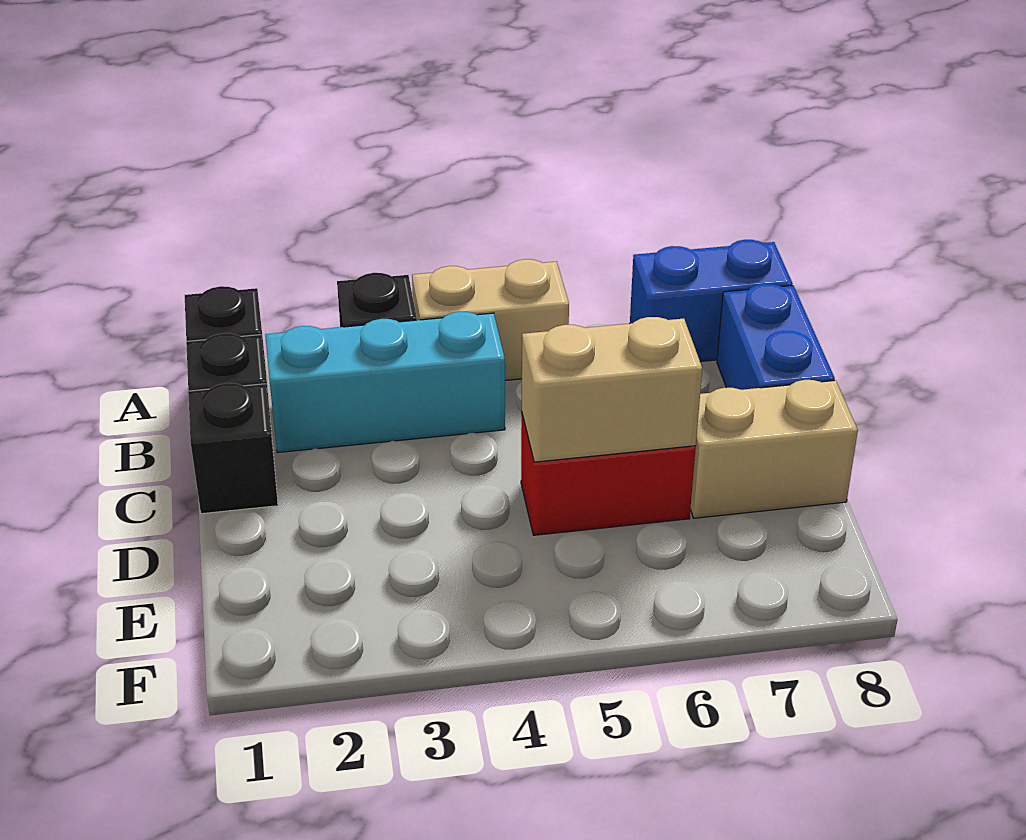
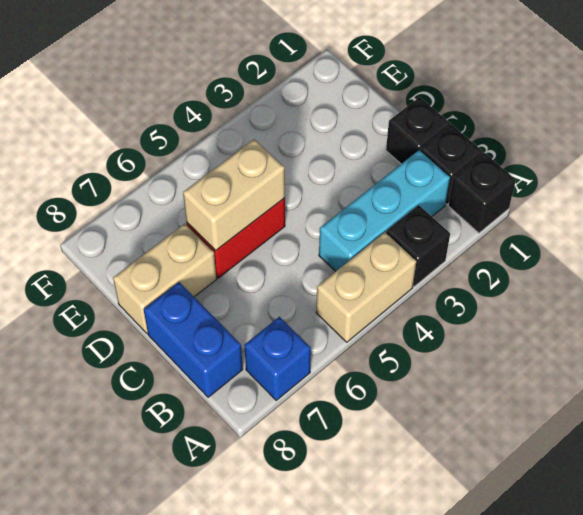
blue brick A7:A8 level 1 -> blue brick A7 level 1

